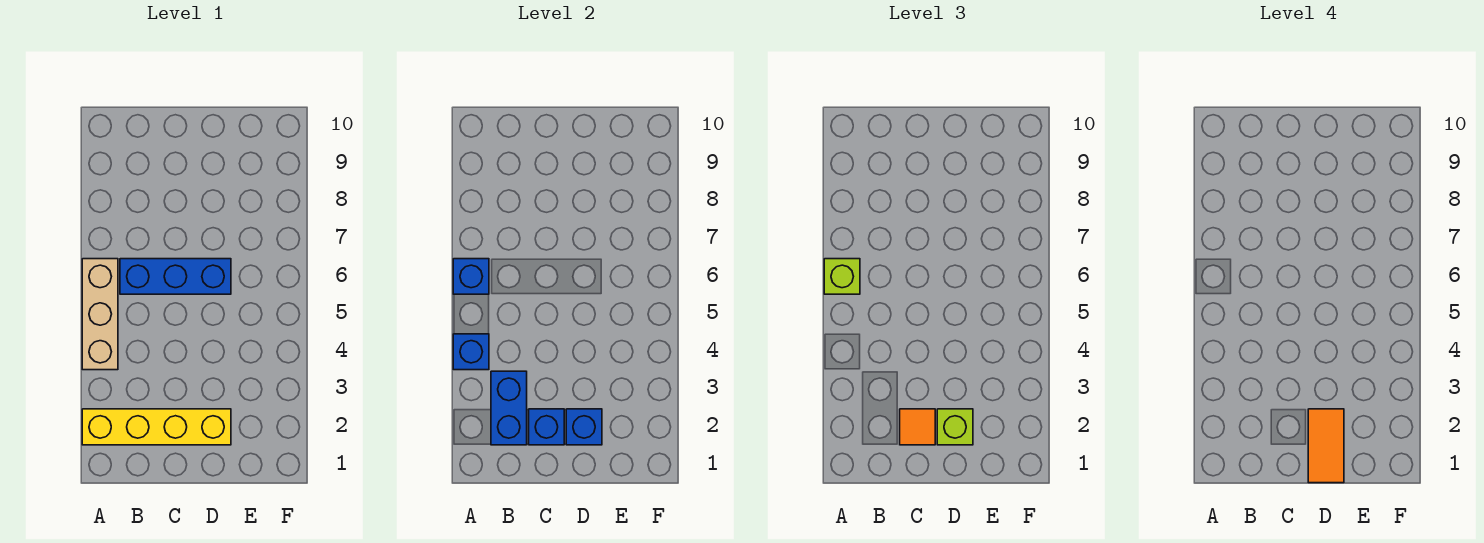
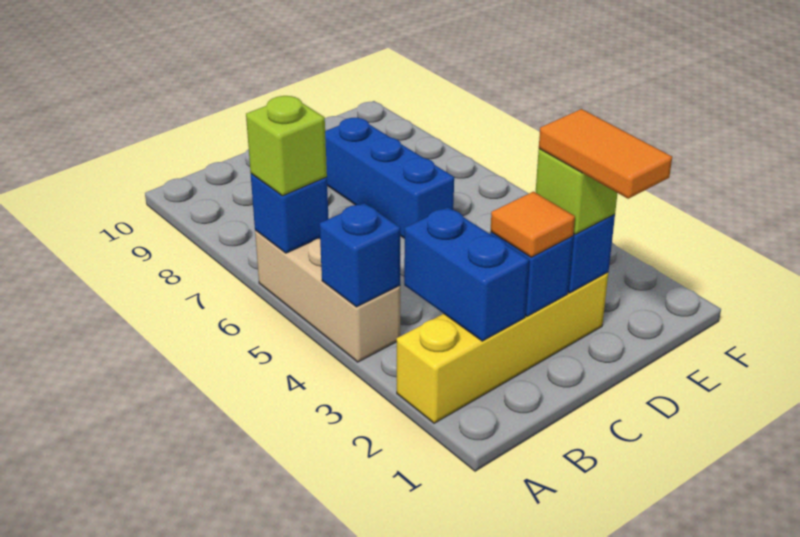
blue brick B6:D6 level 1 -> blue brick D6:D8 level 1

